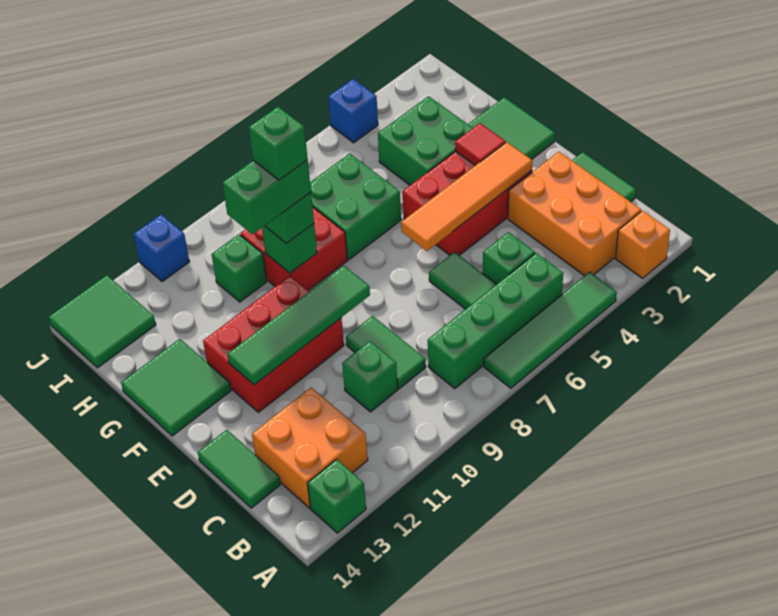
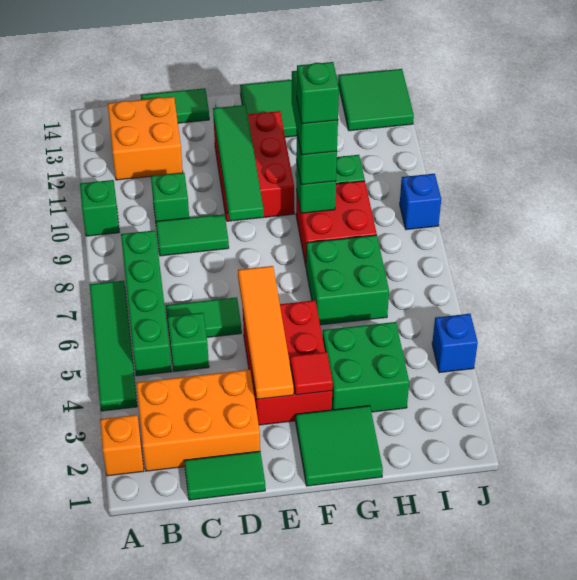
green brick A13 level 1 -> green brick A10 level 1
blue brick J11 level 1 -> blue brick J9 level 1

